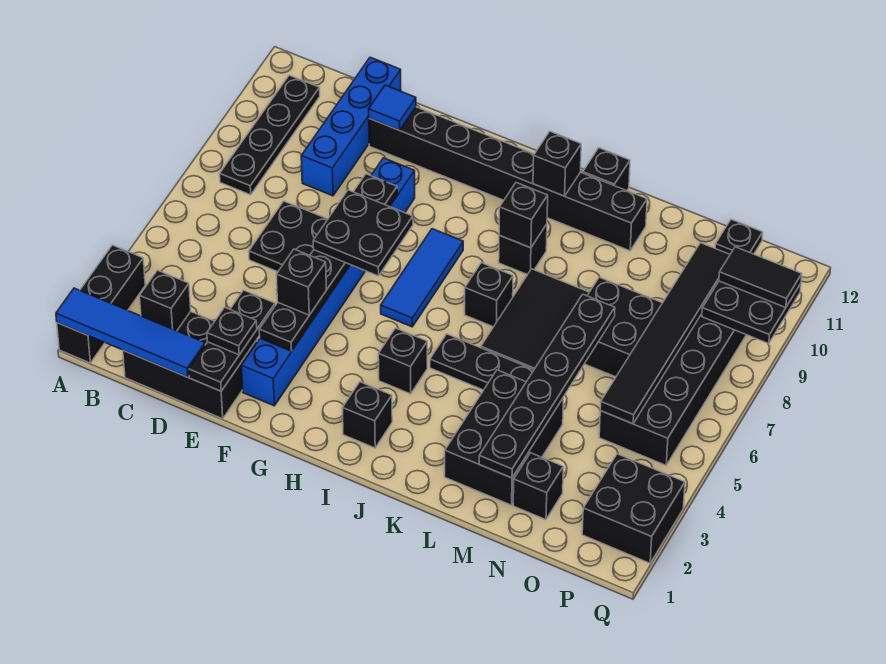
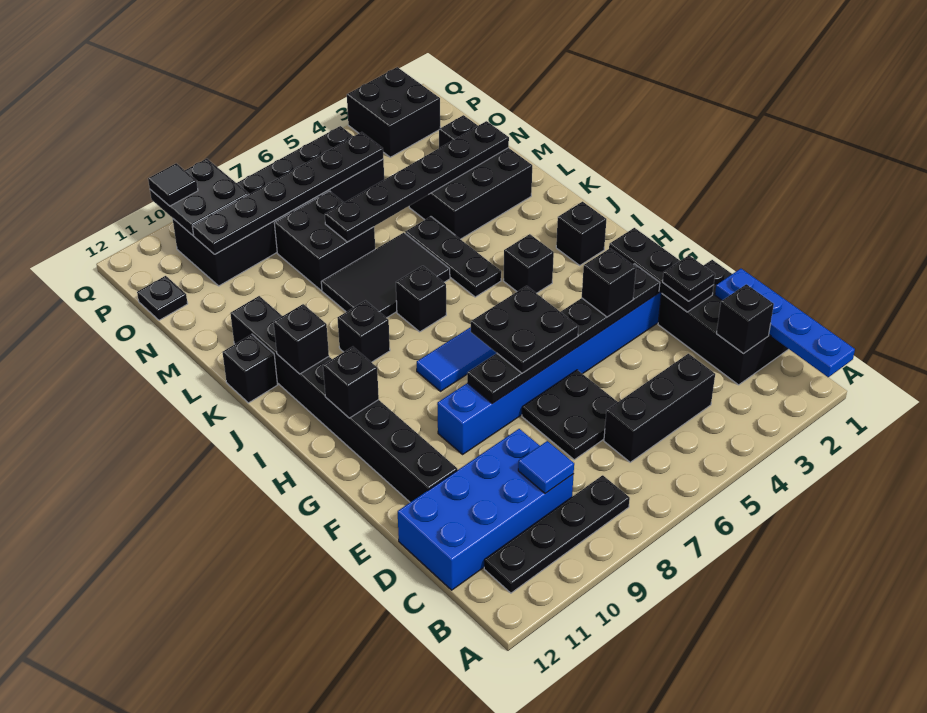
black brick A1:A3 level 1 -> black brick C4:C6 level 1
blue tile A1:D1 level 2 -> blue plate A1:D1 level 2
blue brick D9:D12 level 1 -> blue brick C9:D12 level 1
black plate E1:E3 level 2 -> black plate E2:G2 level 2
blue tile E11 level 2 -> blue tile C9 level 2
black brick J9 level 2 -> black brick H11 level 2
black tile O5:O10 level 2 -> black plate O5:O10 level 2
black tile P10:Q10 level 3 -> black tile Q10 level 3

